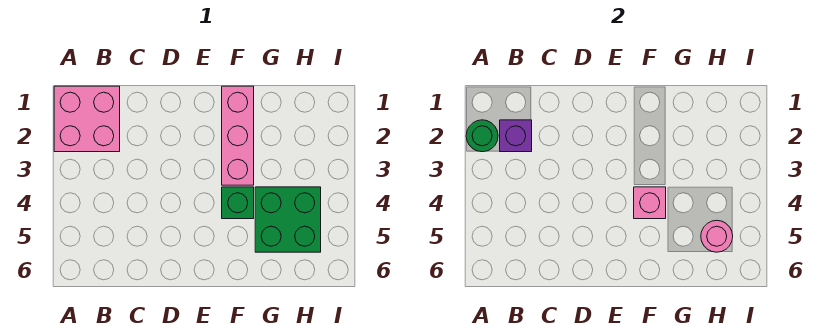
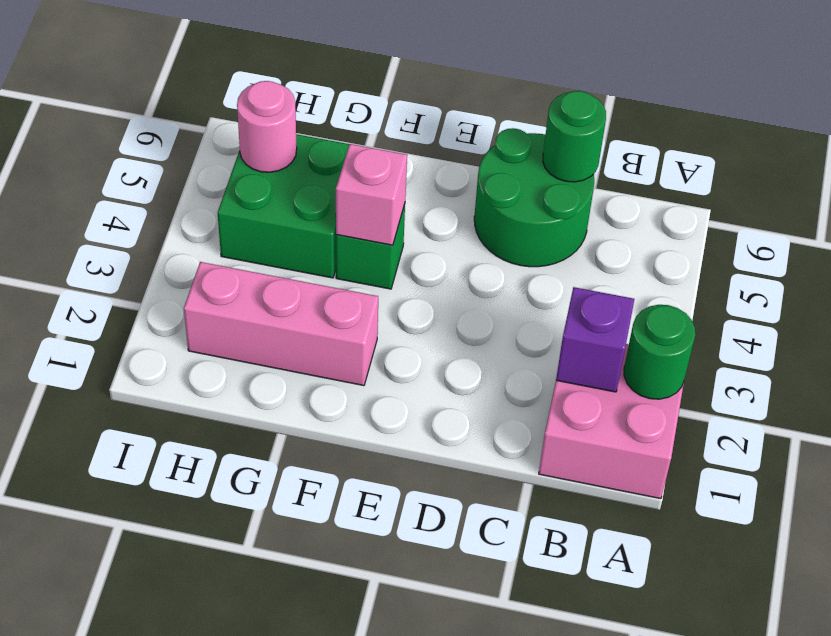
none -> green round brick C5:D6 level 1
none -> green round brick C6 level 2
pink brick F1:F3 level 1 -> pink brick F2:H2 level 1

